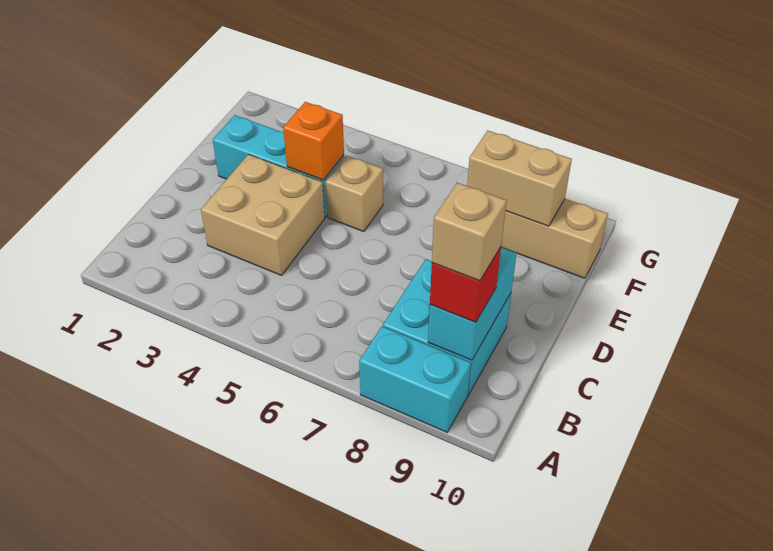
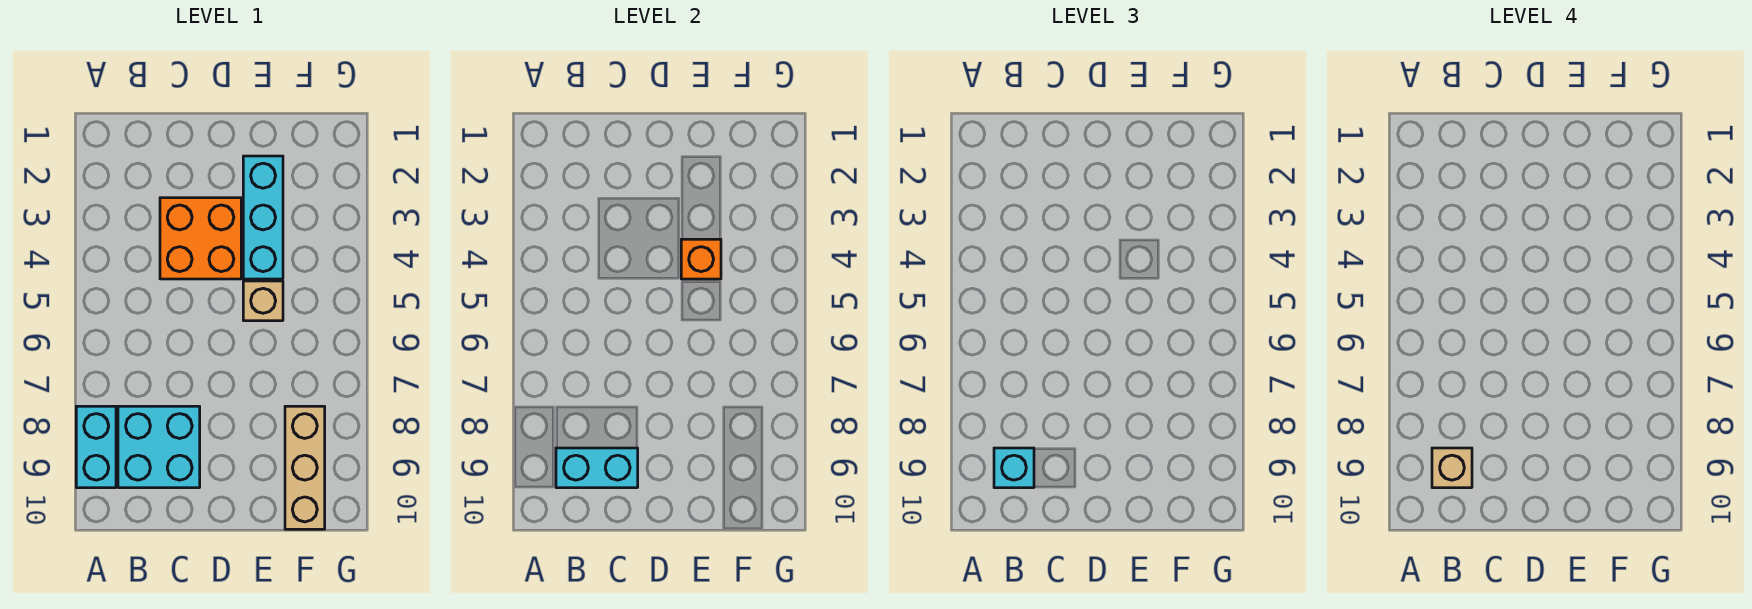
red brick B9 level 3 -> cyan brick B9 level 3
tan brick C3:D4 level 1 -> orange brick C3:D4 level 1
tan brick F8:F9 level 2 -> none

